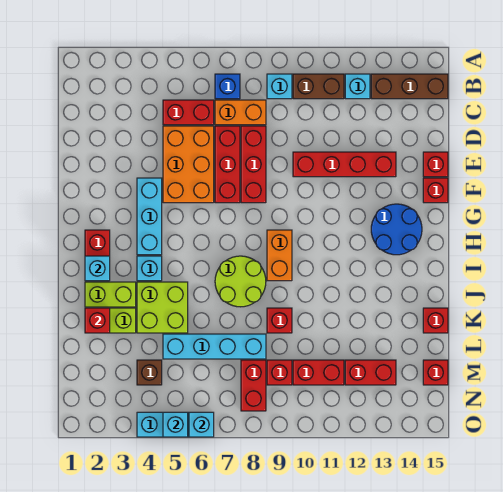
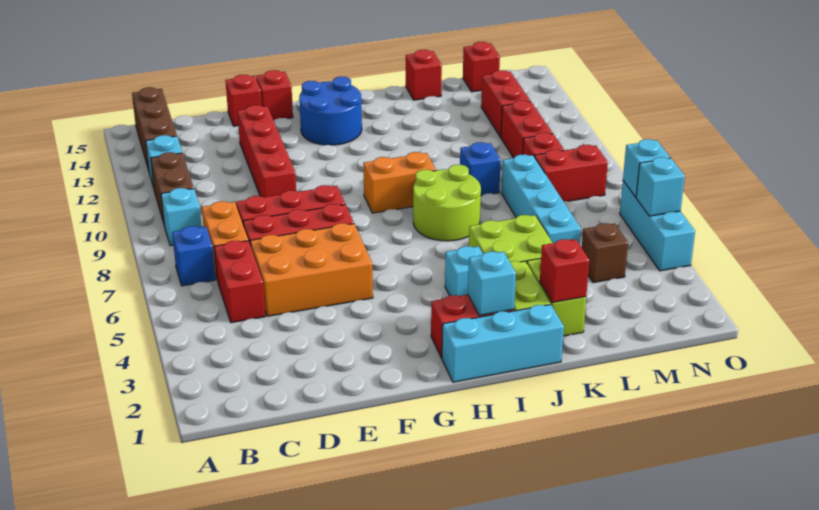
cyan brick F4:H4 level 1 -> cyan brick H1:J1 level 1
red brick K9 level 1 -> blue brick K9 level 1

